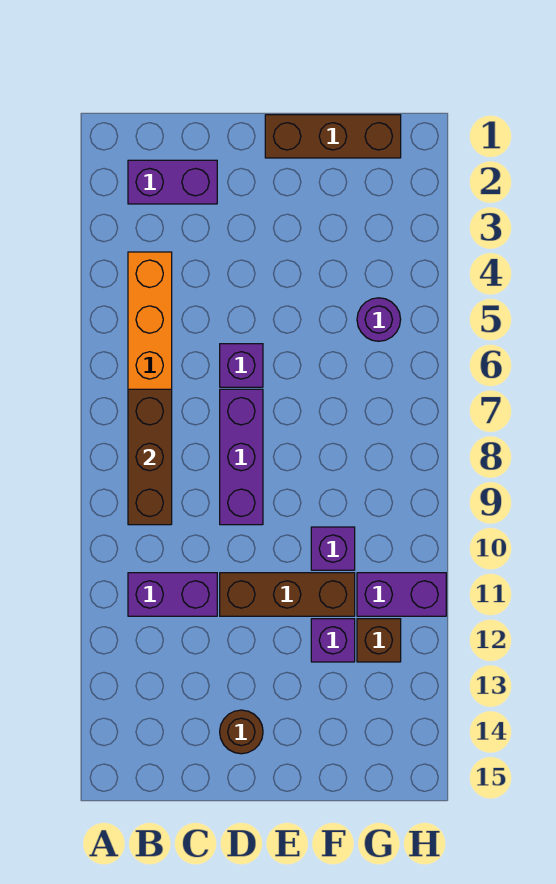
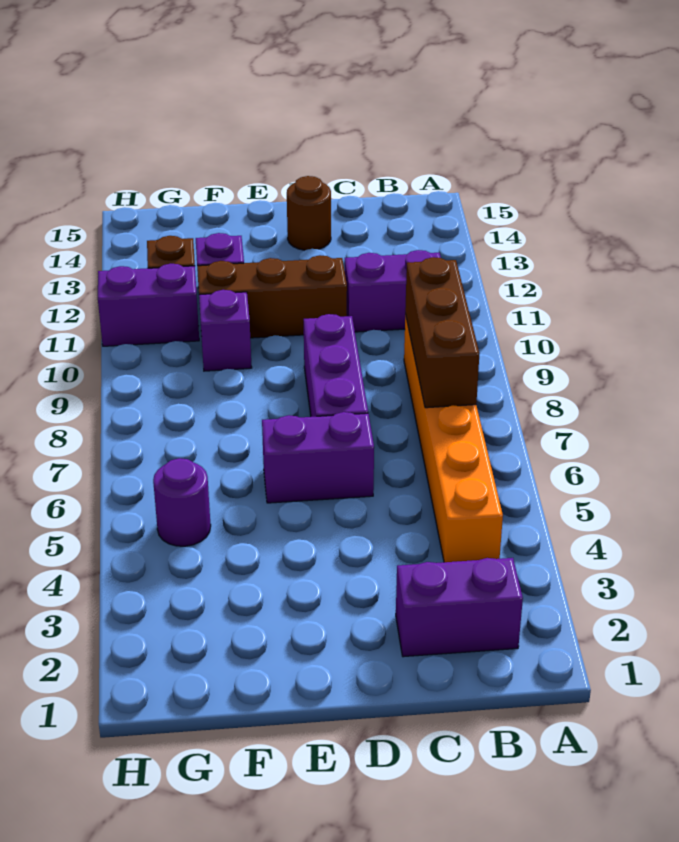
purple brick D6 level 1 -> purple brick D6:E6 level 1
brown brick E1:G1 level 1 -> none

